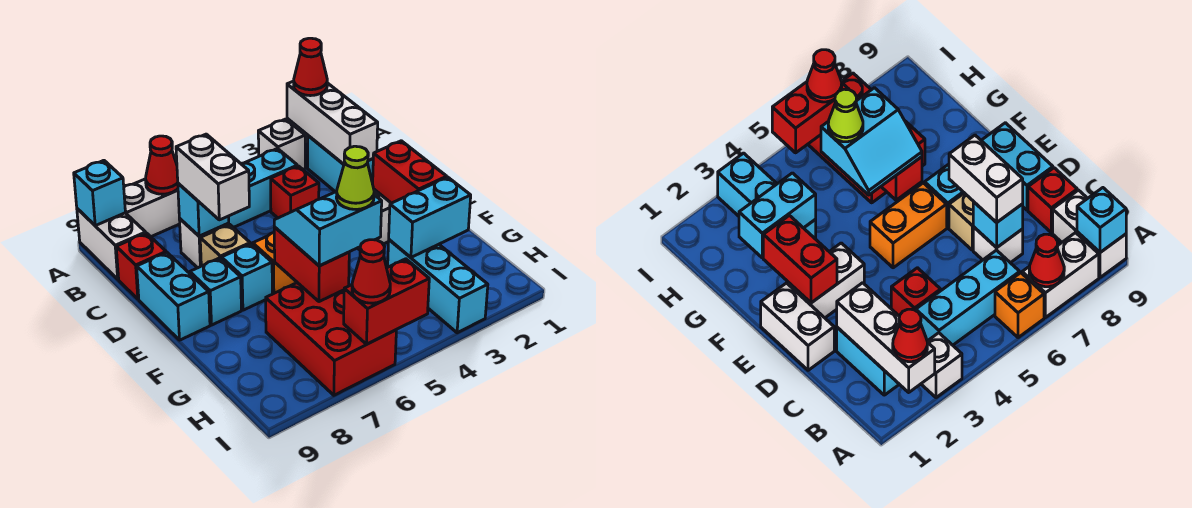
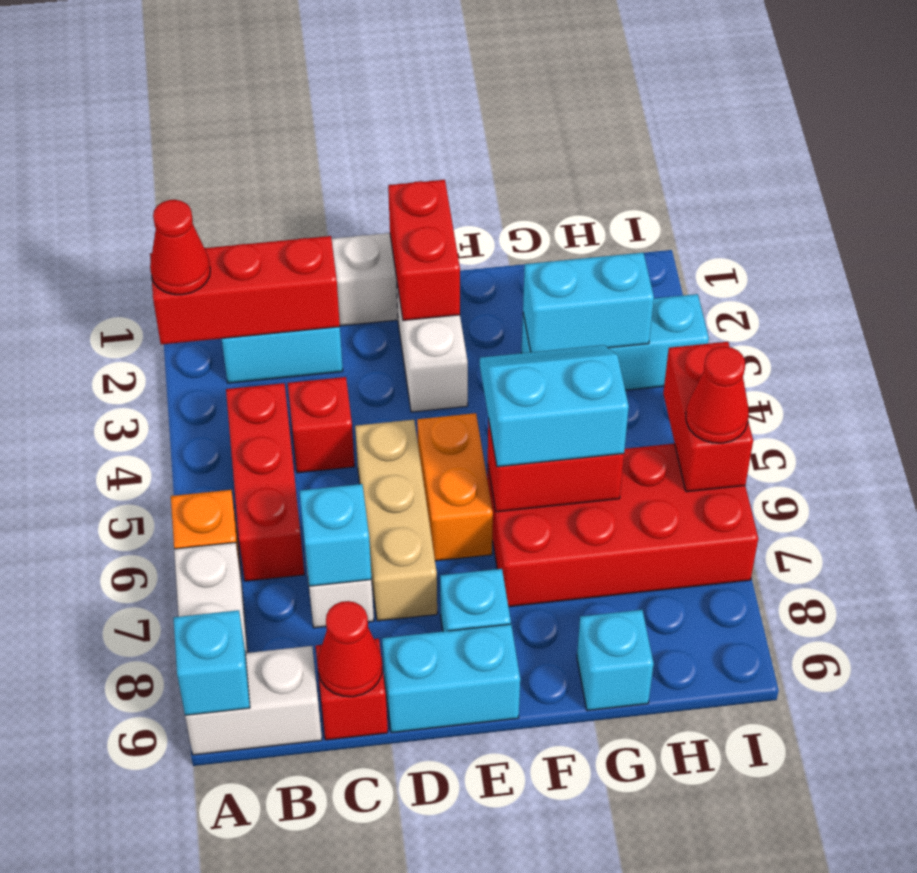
white brick A2:C2 level 2 -> red brick A2:C2 level 2
white brick A3 level 1 -> none
red cone A7 level 2 -> red cone C9 level 2
cyan brick B4:B6 level 1 -> red brick B4:B6 level 1
white brick C7:D7 level 3 -> none
tan brick D7 level 1 -> tan brick D5:D7 level 1
red brick E2:F2 level 2 -> red brick E1:E2 level 2
cyan brick E7 level 1 -> cyan brick G9 level 1
cyan slope F5:G6 level 3 top G -> cyan slope F5:G6 level 3 top 6
cyan brick G2:G3 level 2 -> cyan brick G3:H3 level 2
lime cone G5 level 4 -> none
red brick G6:I7 level 1 -> red brick F6:I7 level 1

